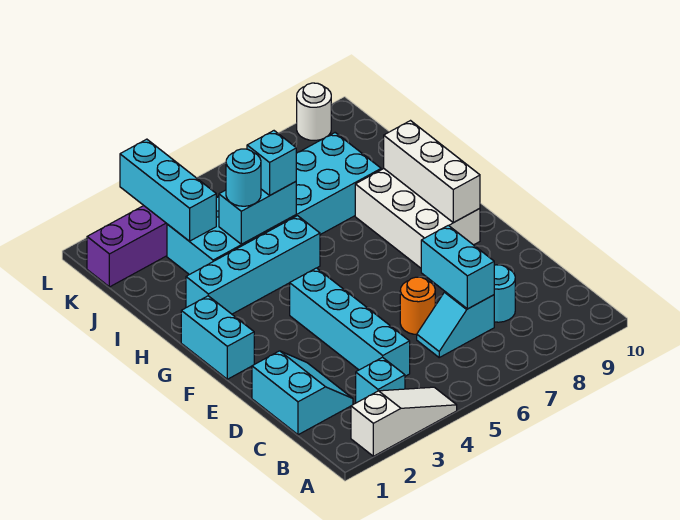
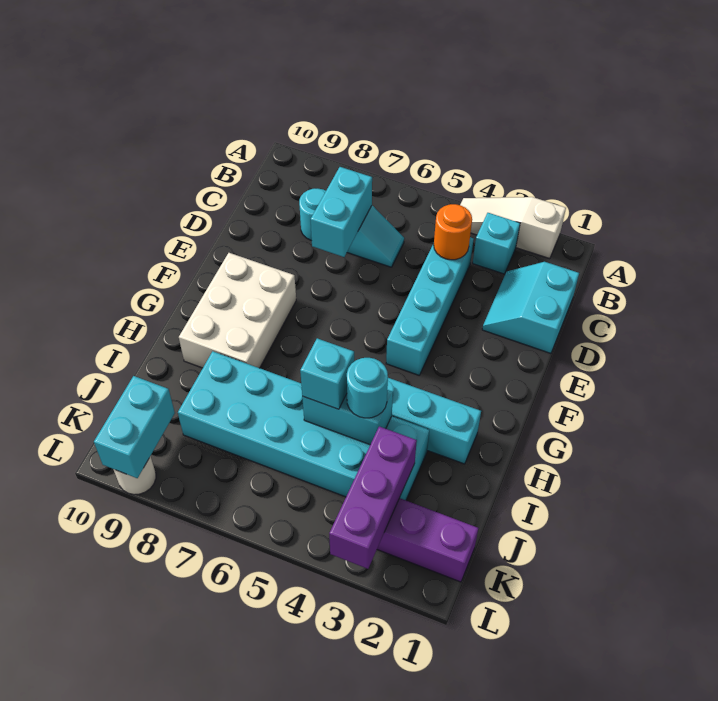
orange round brick D6 level 1 -> orange round brick C4 level 2
cyan brick F1:G1 level 1 -> cyan brick K9:L9 level 2
white brick F9:H9 level 2 -> none
cyan brick J3:L3 level 2 -> purple brick J3:L3 level 2

